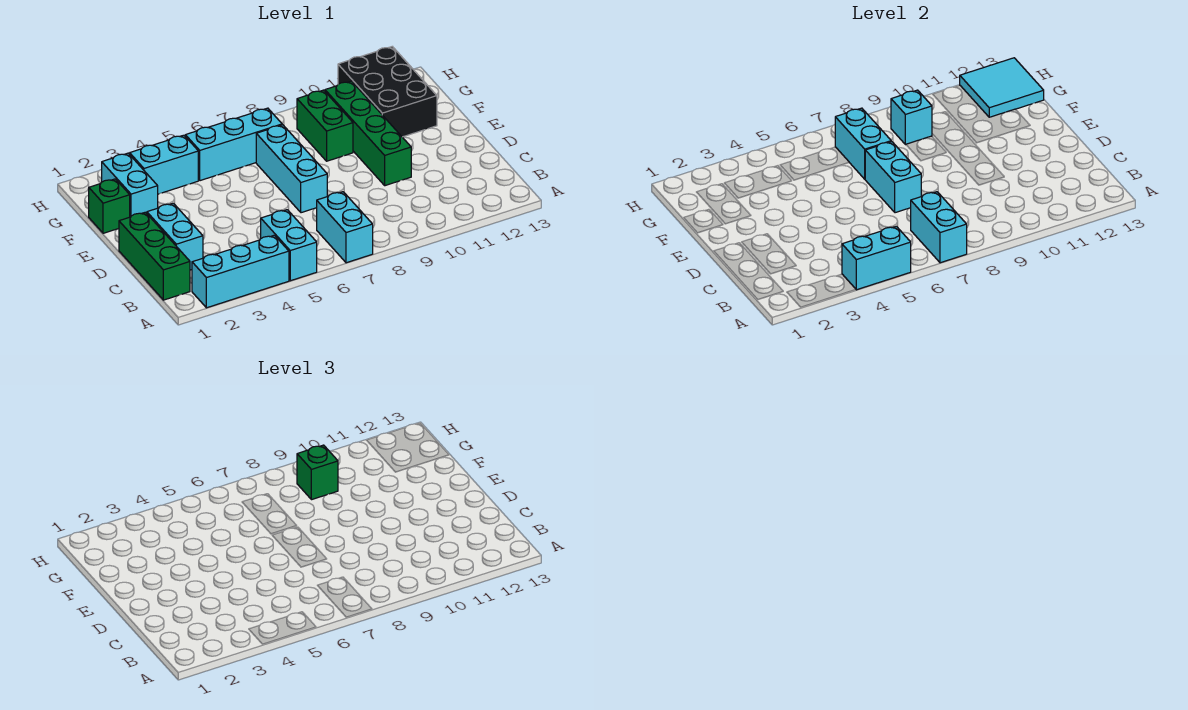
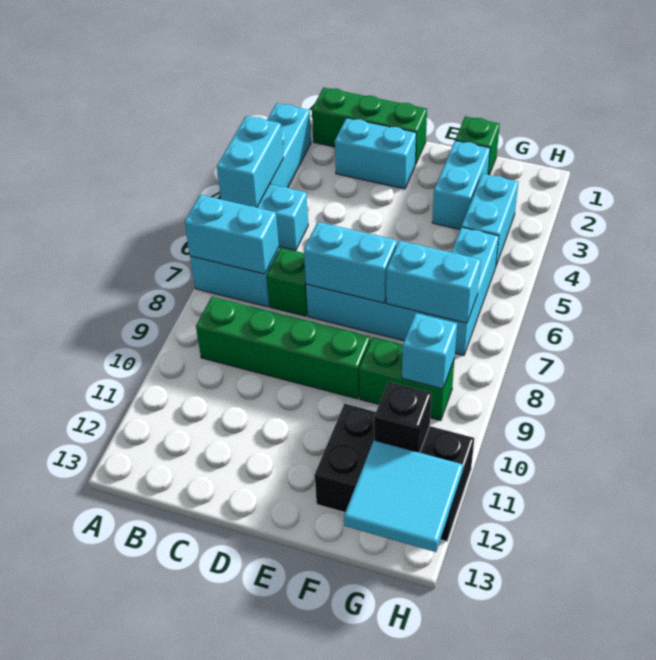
green brick D10:G10 level 1 -> green brick B9:E9 level 1
cyan brick F2:G2 level 1 -> cyan brick F2:F3 level 1
green brick G9 level 3 -> green brick C7 level 1
none -> black brick G11 level 2

